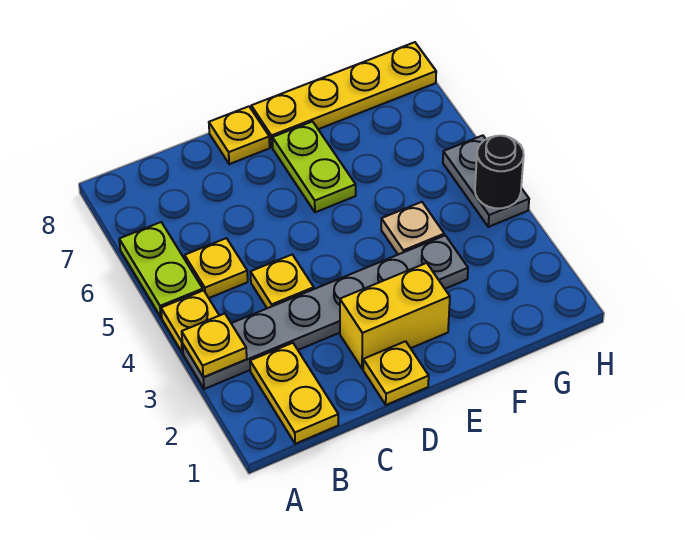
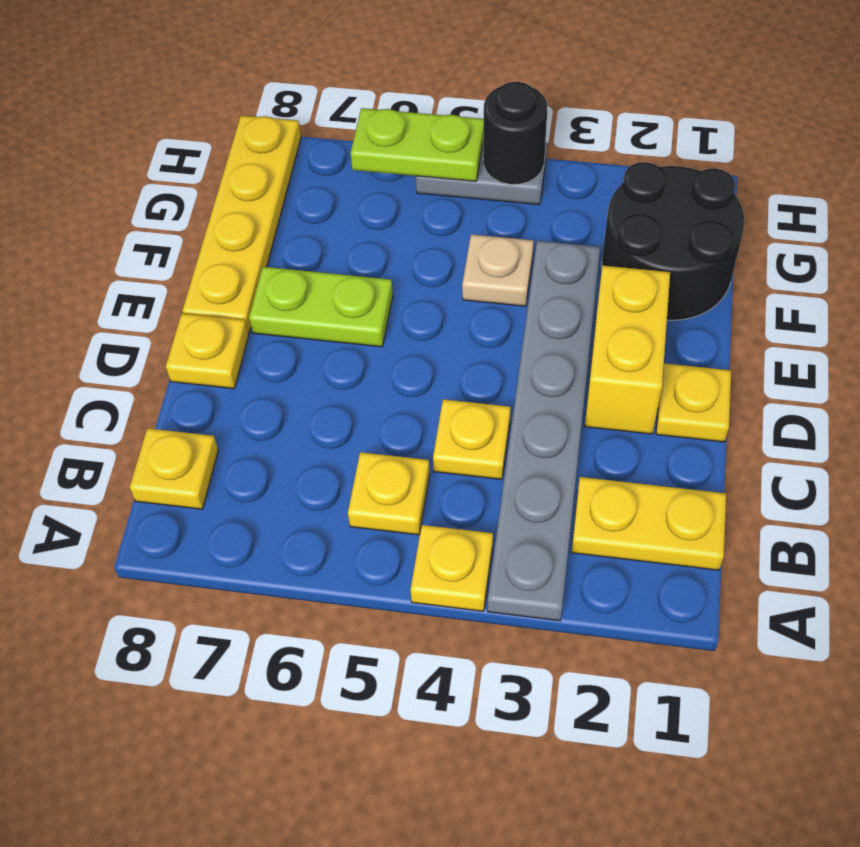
yellow plate A3 level 2 -> yellow plate B8 level 1
lime plate A5:A6 level 1 -> lime plate H5:H6 level 2
none -> black round brick F1:G2 level 1

